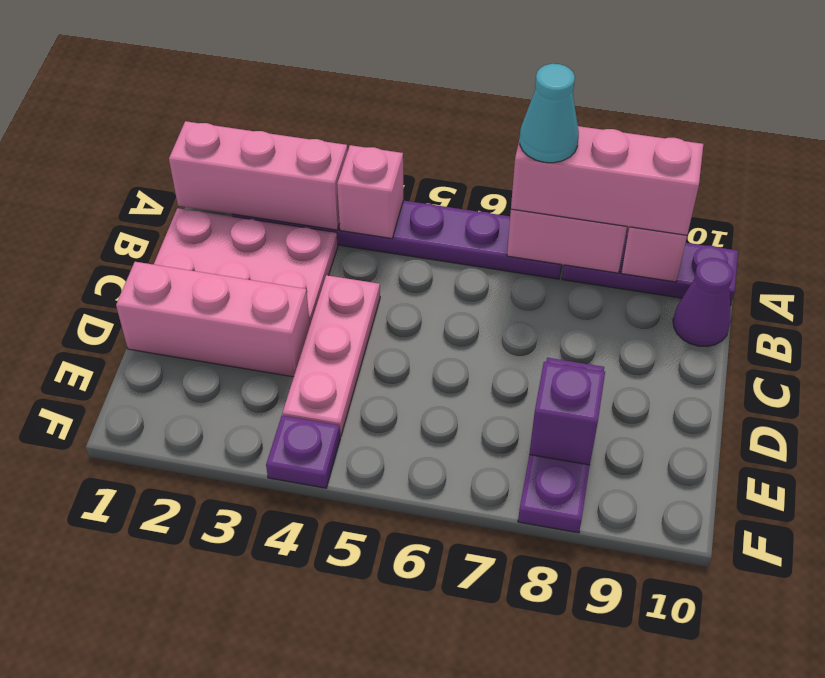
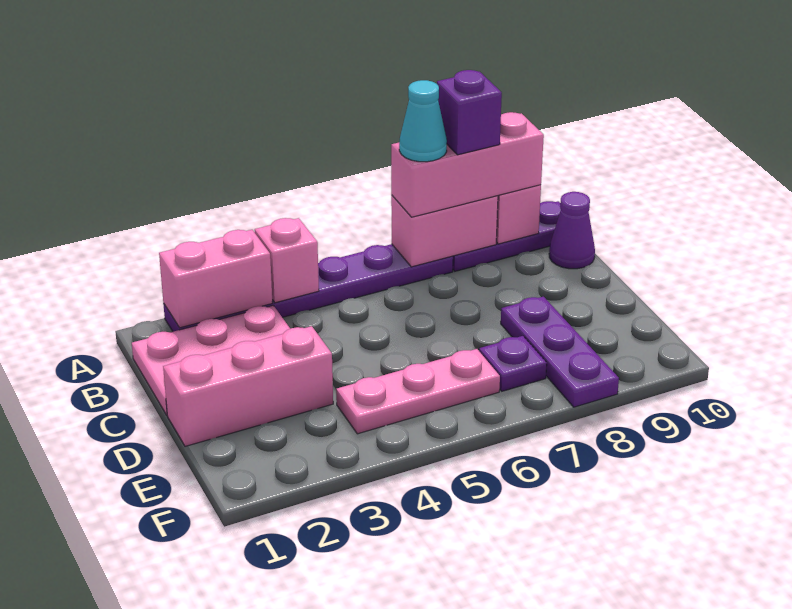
pink brick A1:A3 level 2 -> pink brick A2:A3 level 2
pink plate C4:E4 level 1 -> pink plate E4:E6 level 1
purple brick E8 level 2 -> purple brick A8 level 4
purple plate F4 level 1 -> purple plate E7 level 1

